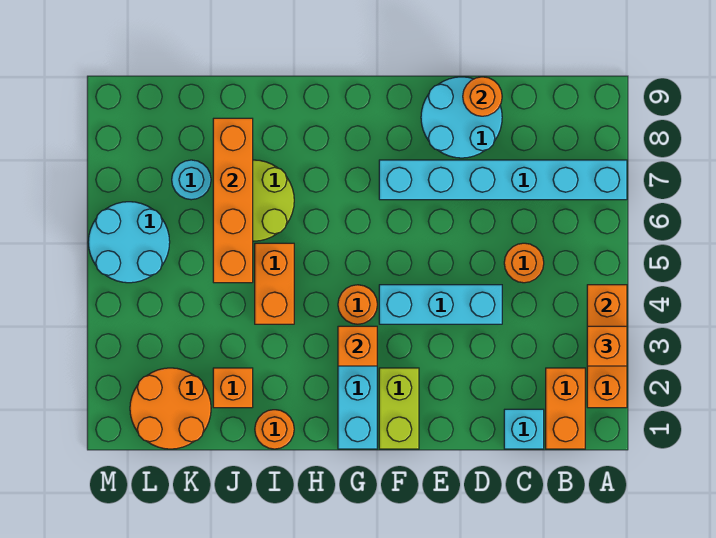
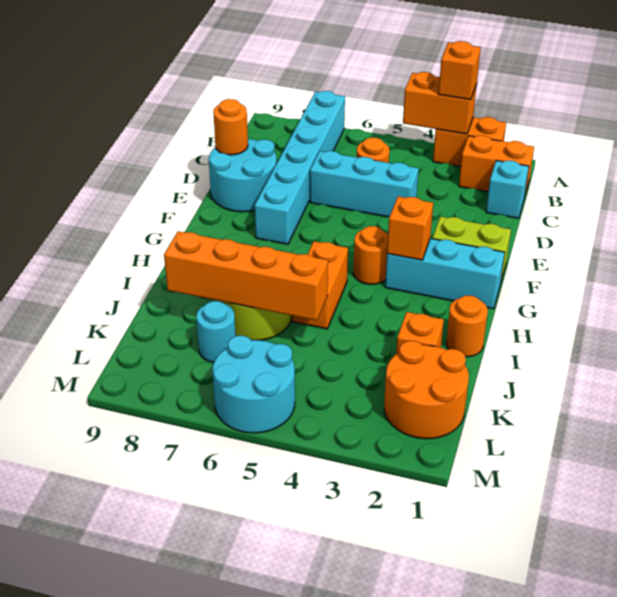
cyan brick D4:F4 level 1 -> cyan brick D4:D6 level 1
orange brick I4:I5 level 1 -> orange brick H5:I5 level 1

